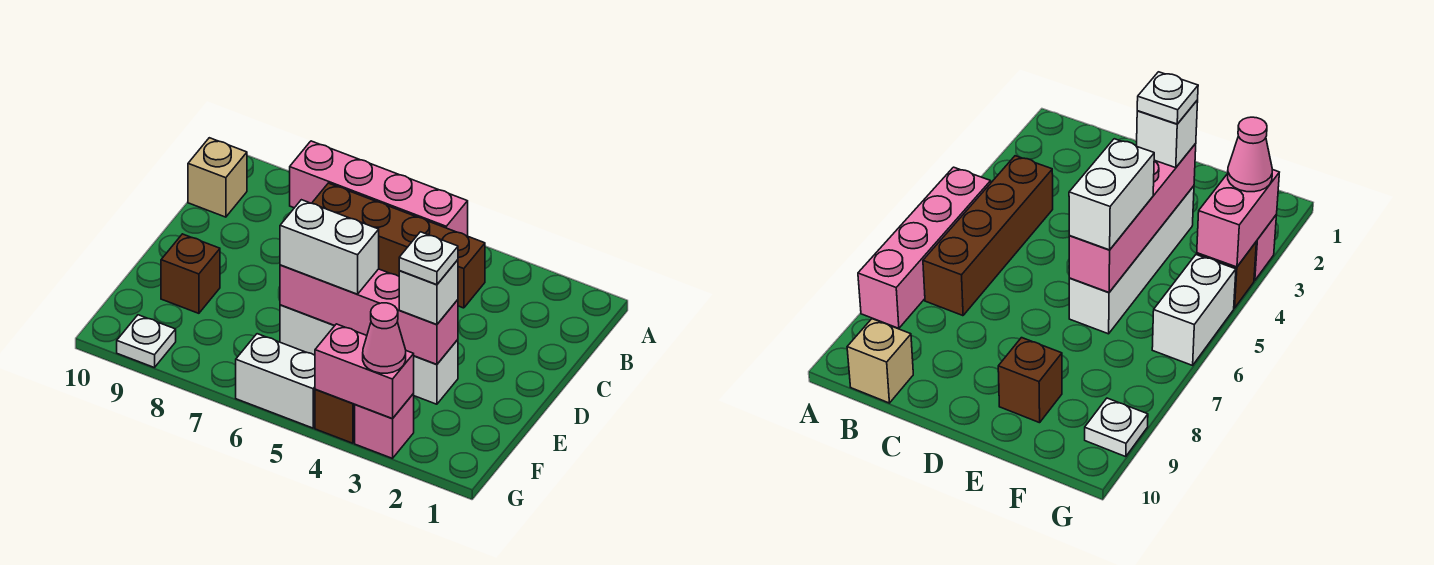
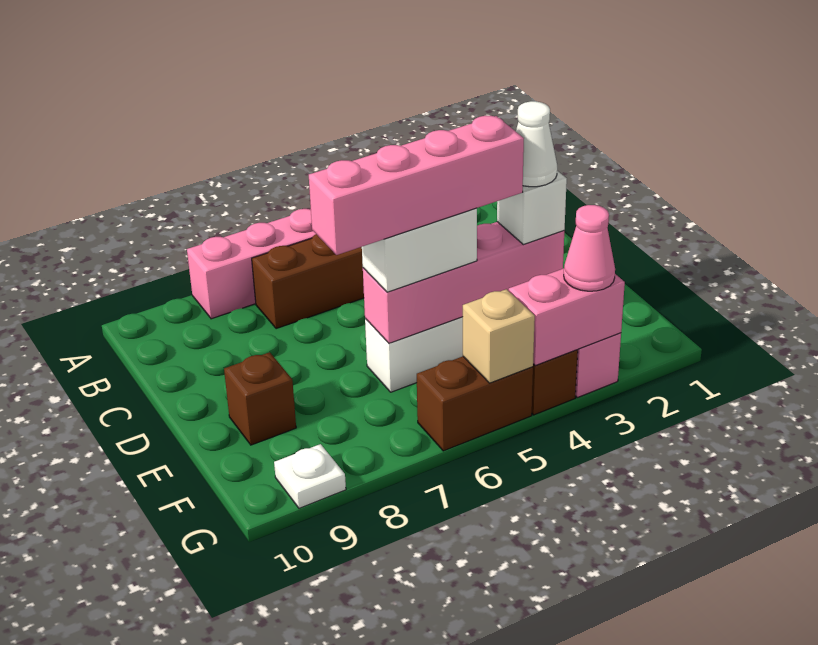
tan brick B10 level 1 -> tan brick G5 level 2
white plate E3 level 4 -> white cone E3 level 4
none -> pink brick E4:E7 level 4
white brick G5:G6 level 1 -> brown brick G5:G6 level 1

